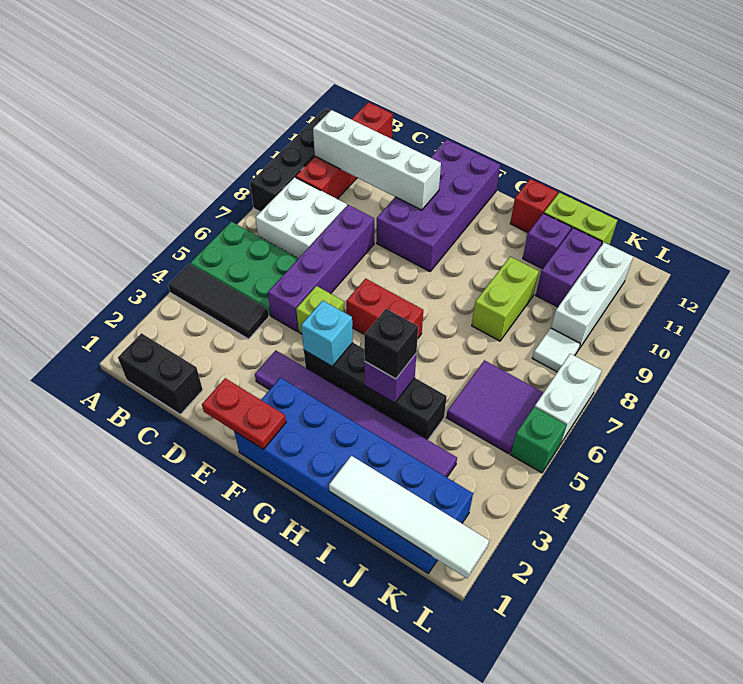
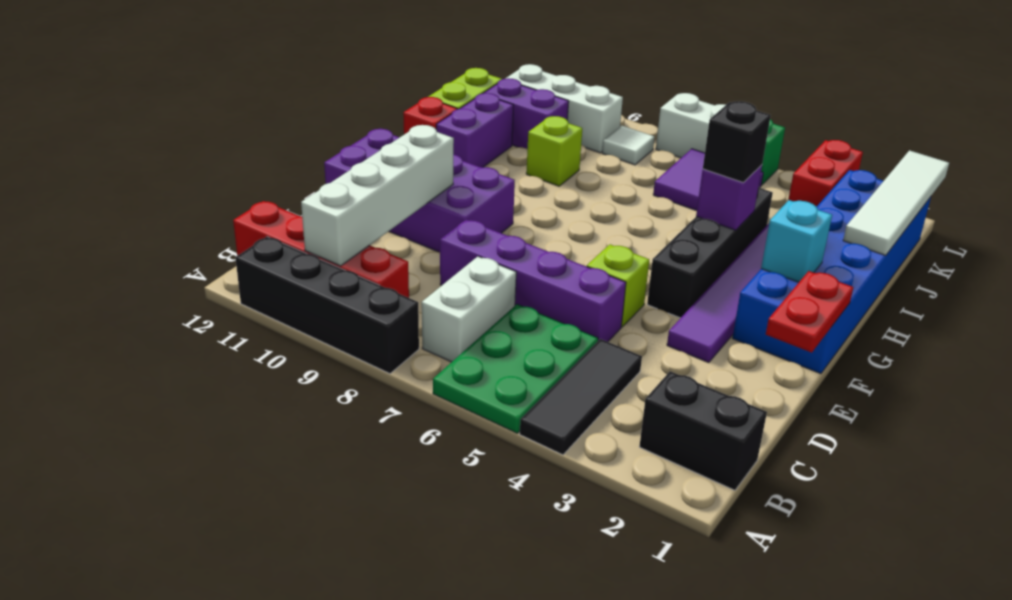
black brick B1:C1 level 1 -> black brick B1:B2 level 1
white brick B7:C8 level 1 -> white brick B7:C7 level 1
cyan brick F4 level 2 -> cyan brick G2 level 2
red brick F6:G6 level 1 -> red brick K3:L3 level 1
lime brick I8:I9 level 1 -> lime brick I9 level 1
purple brick I11 level 1 -> purple brick H11:I11 level 1

